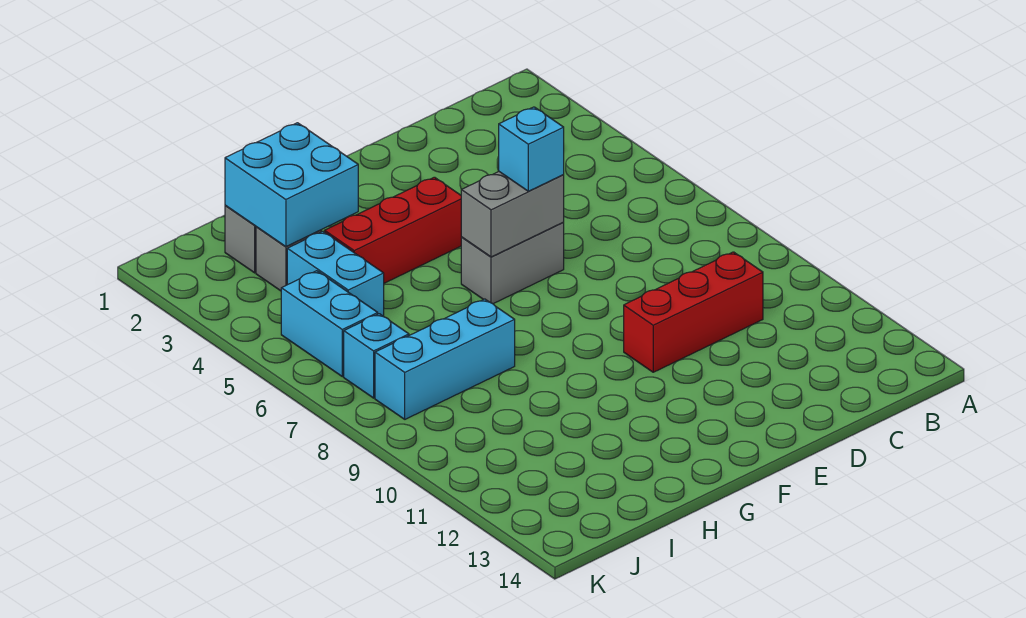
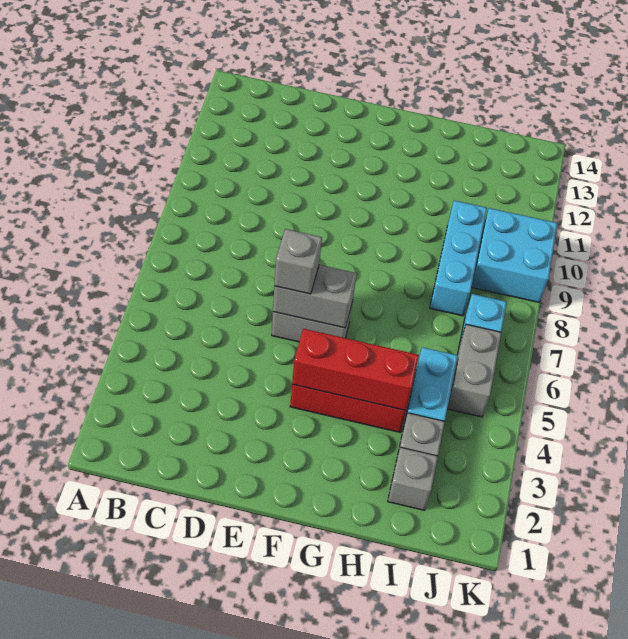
red brick C10:E10 level 1 -> red brick F4:H4 level 2
cyan brick E6 level 3 -> grey brick E6 level 3
cyan brick H2:I3 level 2 -> cyan brick J9:K10 level 1
cyan brick H8:J8 level 1 -> cyan brick I8:I10 level 1
cyan brick J5:J6 level 1 -> grey brick J5:J6 level 1

